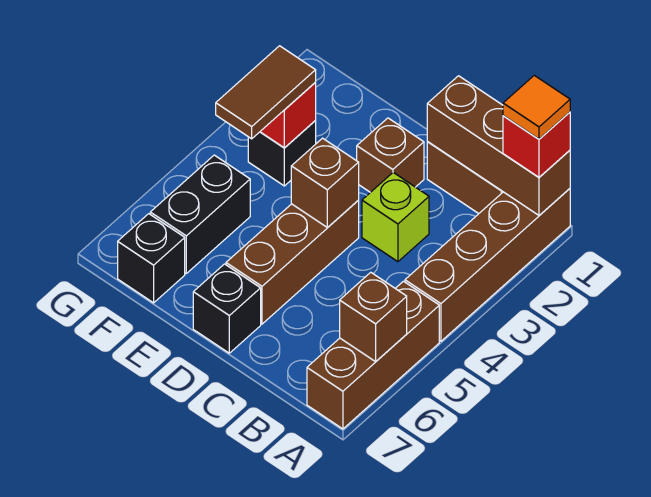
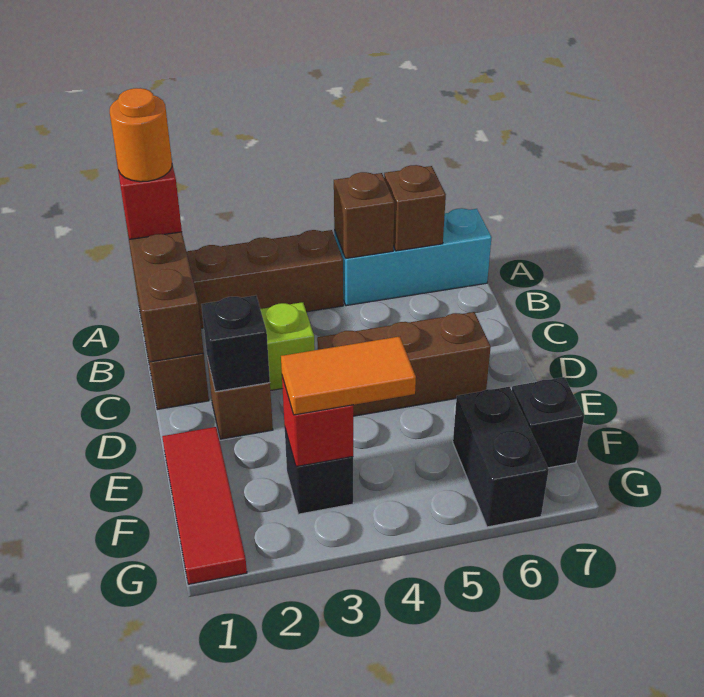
orange tile A1 level 4 -> orange round brick A1 level 4
brown brick A5:A7 level 1 -> cyan brick A5:A7 level 1
brown brick D4 level 2 -> brown brick A5 level 2
black brick D7 level 1 -> black brick D2 level 2
none -> red tile E1:G1 level 1
brown tile F3:F4 level 3 -> orange tile F3:F4 level 3
black brick F5:F6 level 1 -> black brick F6:G6 level 1

